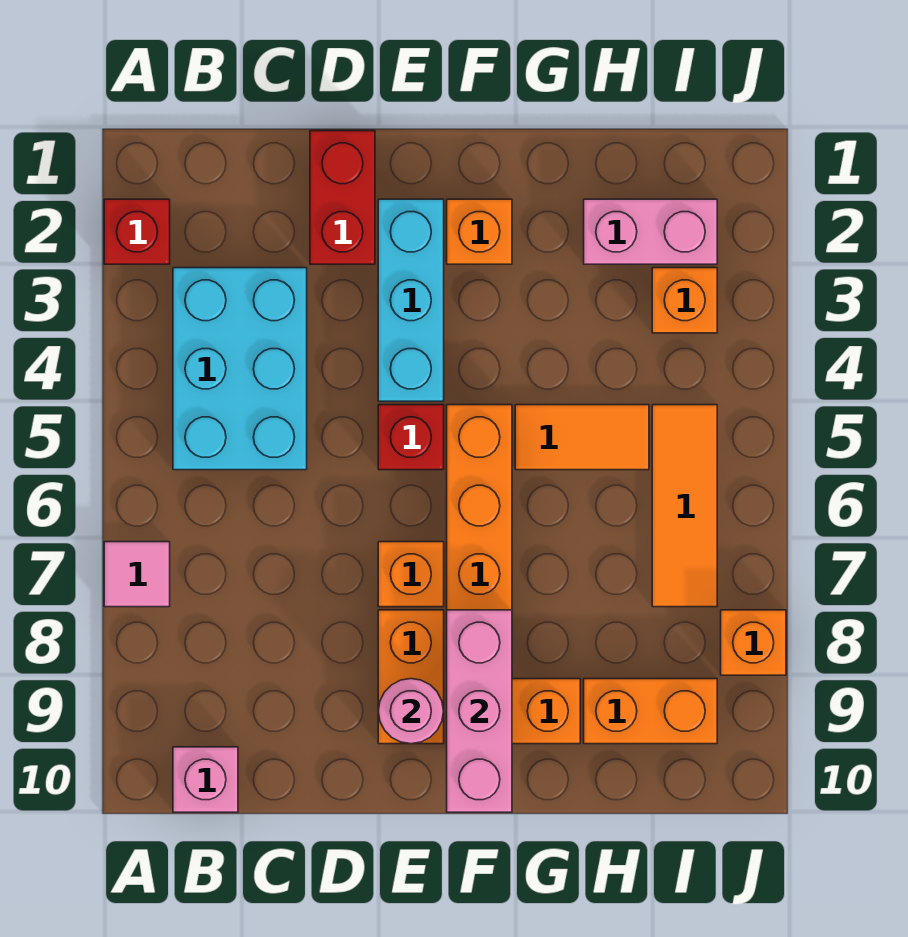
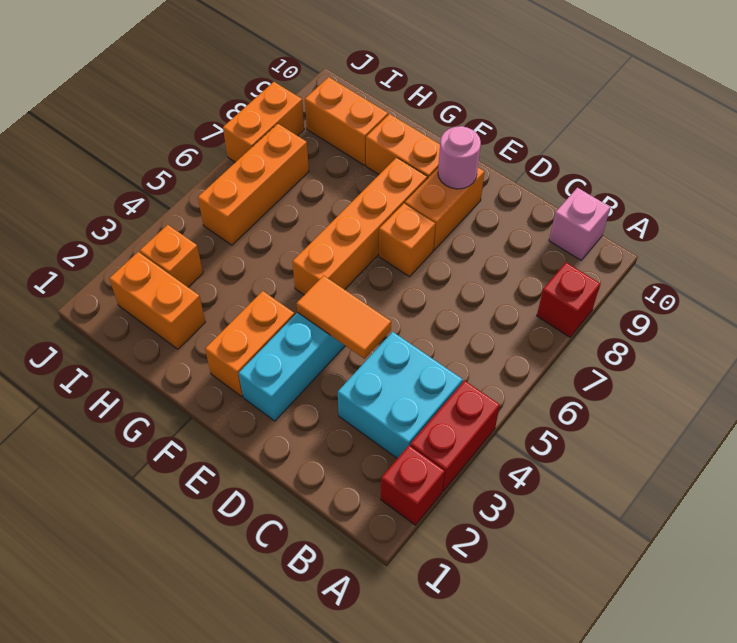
pink tile A7 level 1 -> none
cyan brick B3:C5 level 1 -> cyan brick B3:C4 level 1
red brick D1:D2 level 1 -> red brick A3:A4 level 1
red brick E5 level 1 -> red brick A8 level 1
orange brick F2 level 1 -> orange brick F2:F3 level 1
pink brick F8:F10 level 2 -> none
orange tile G5:H5 level 1 -> orange tile D4:E4 level 2
pink brick H2:I2 level 1 -> orange brick H2:I2 level 1
orange tile I5:I7 level 1 -> orange brick I5:I7 level 1
orange brick J8 level 1 -> orange brick J7:J8 level 1

